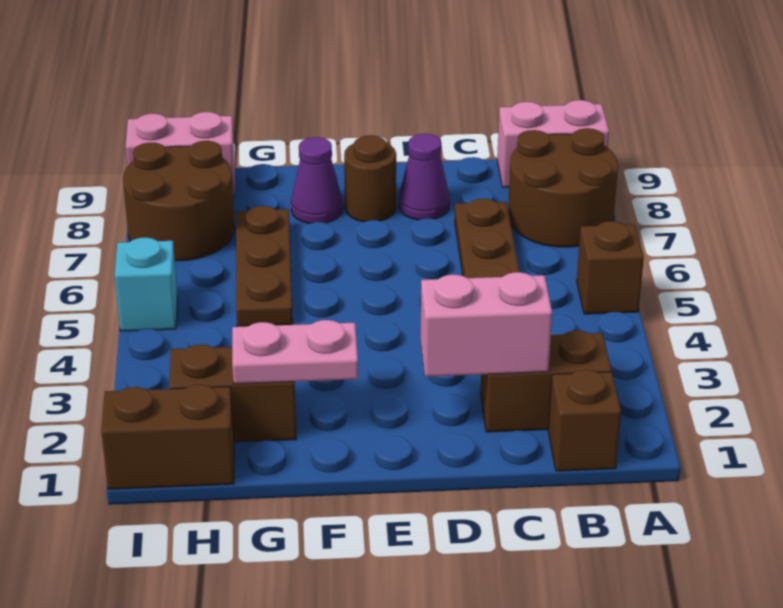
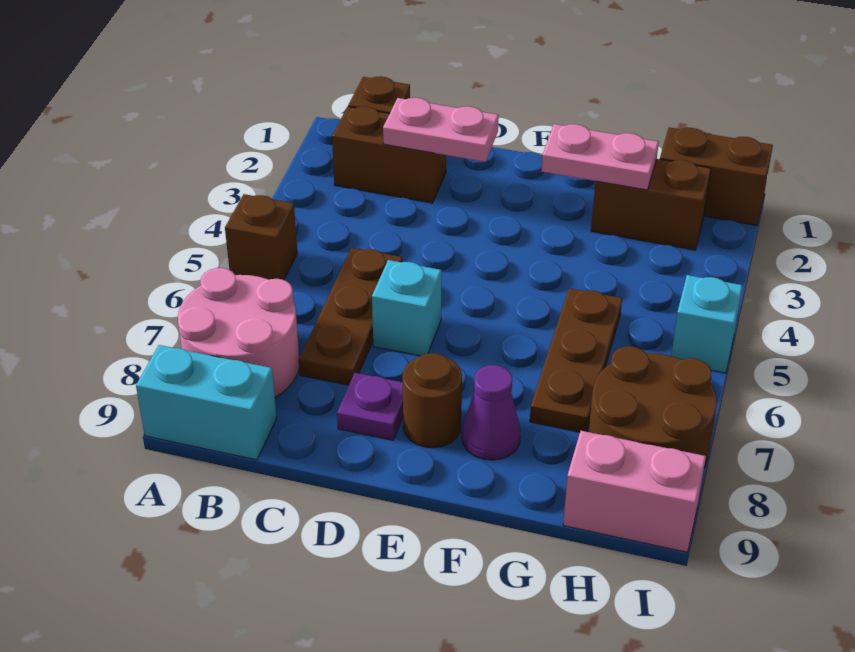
brown round brick A7:B8 level 1 -> pink round brick A7:B8 level 1
pink brick A9:B9 level 1 -> cyan brick A9:B9 level 1
pink brick C2:D2 level 2 -> pink plate C2:D2 level 2
none -> cyan brick D6 level 1
purple cone D8 level 1 -> purple plate D8 level 1

